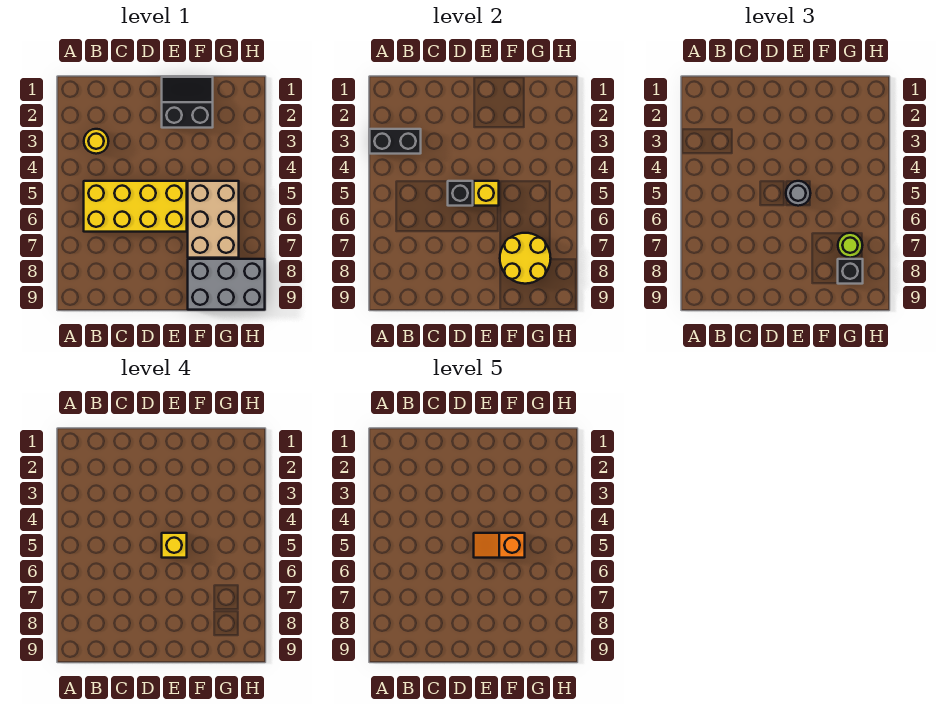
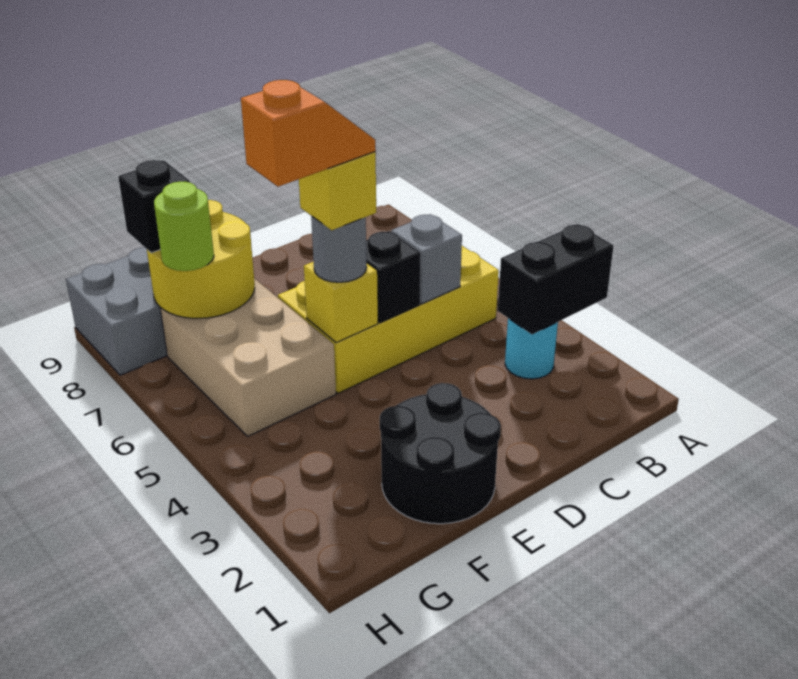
yellow round brick B3 level 1 -> cyan round brick B3 level 1
none -> grey brick C5 level 2
black slope E1:F2 level 1 top 2 -> black round brick E1:F2 level 1

